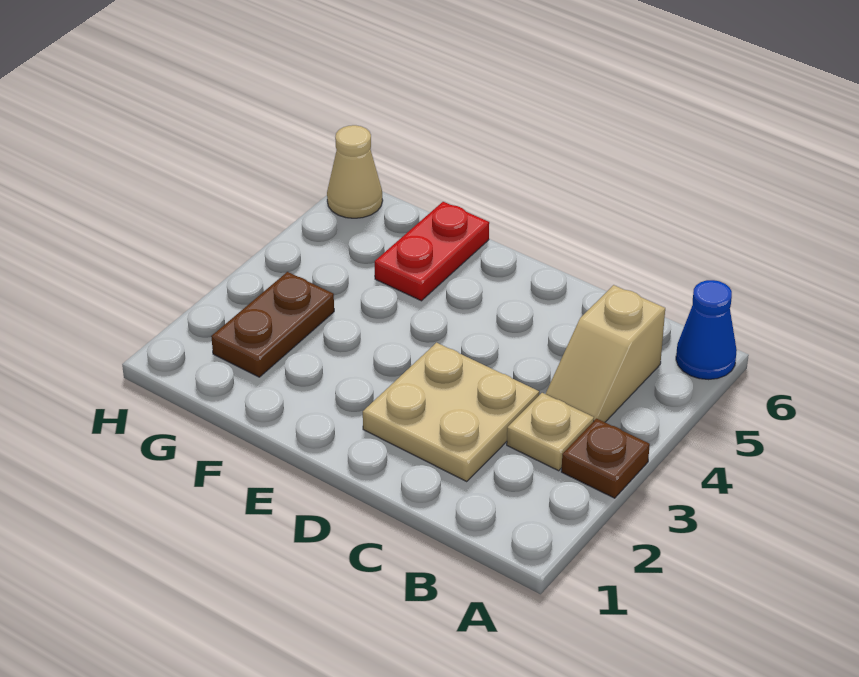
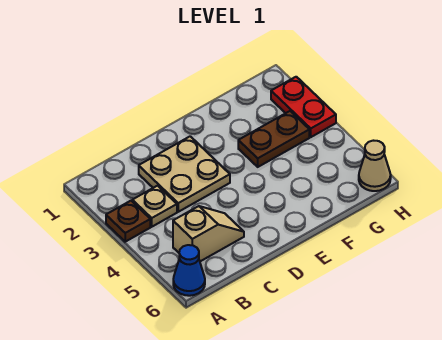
tan slope B4:B5 level 1 top 5 -> tan slope B5:C5 level 1 top B
red plate F5:F6 level 1 -> red plate H2:H3 level 1
brown plate G2:G3 level 1 -> brown plate F3:G3 level 1

